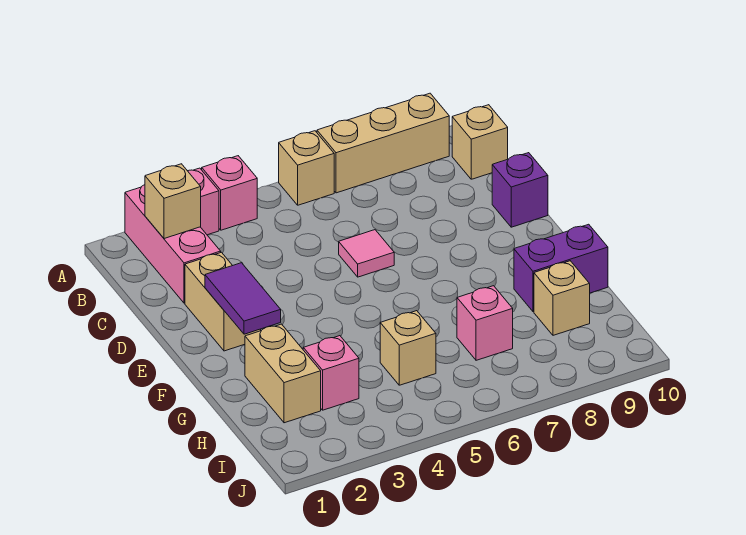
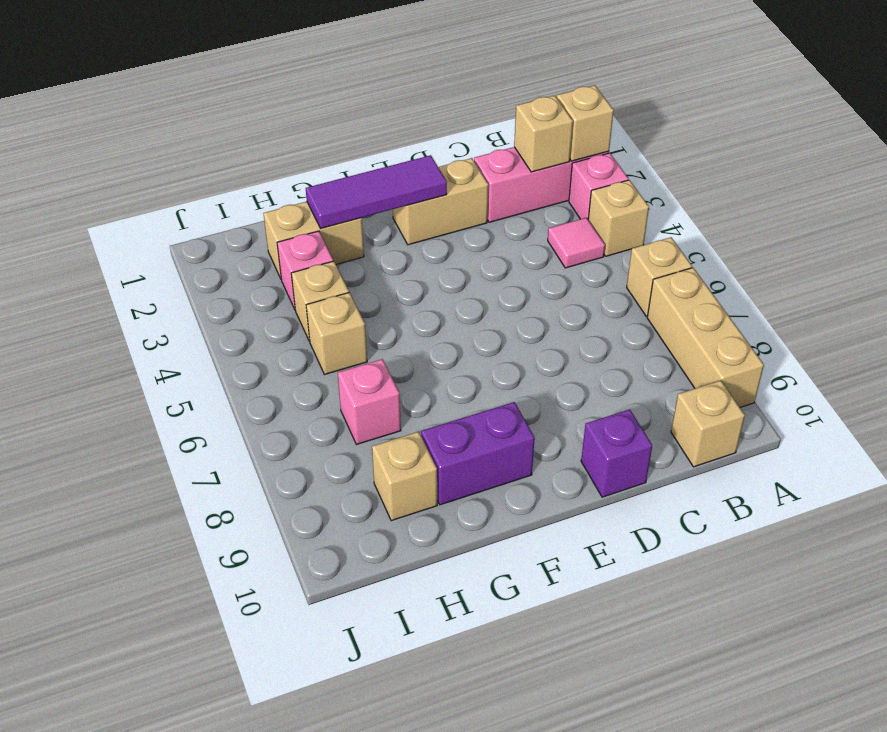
none -> tan brick A2 level 2
pink brick A4 level 1 -> tan brick A4 level 1
pink tile D6 level 1 -> pink tile B4 level 1
purple tile E2:F2 level 2 -> purple tile E2:G2 level 2
purple brick G9:G10 level 1 -> purple brick F9:G9 level 1
none -> tan brick H4 level 1

